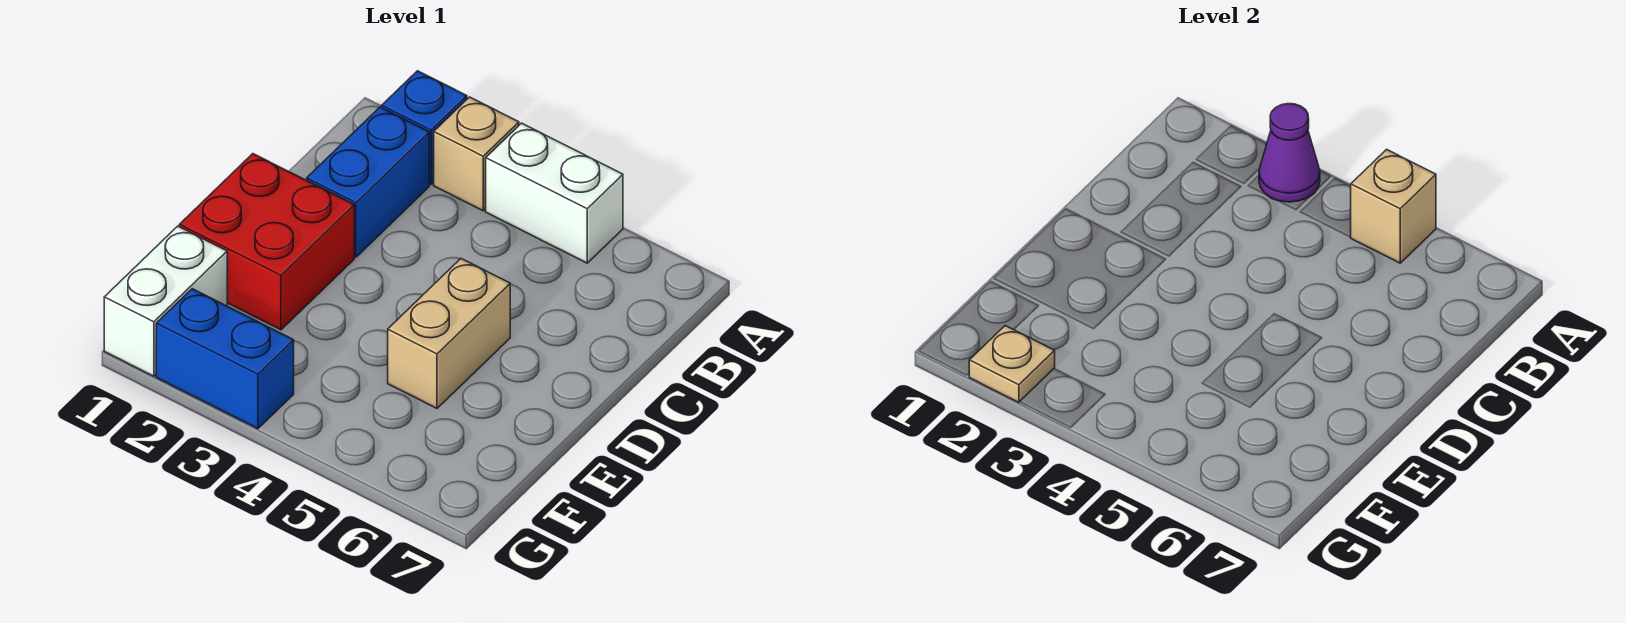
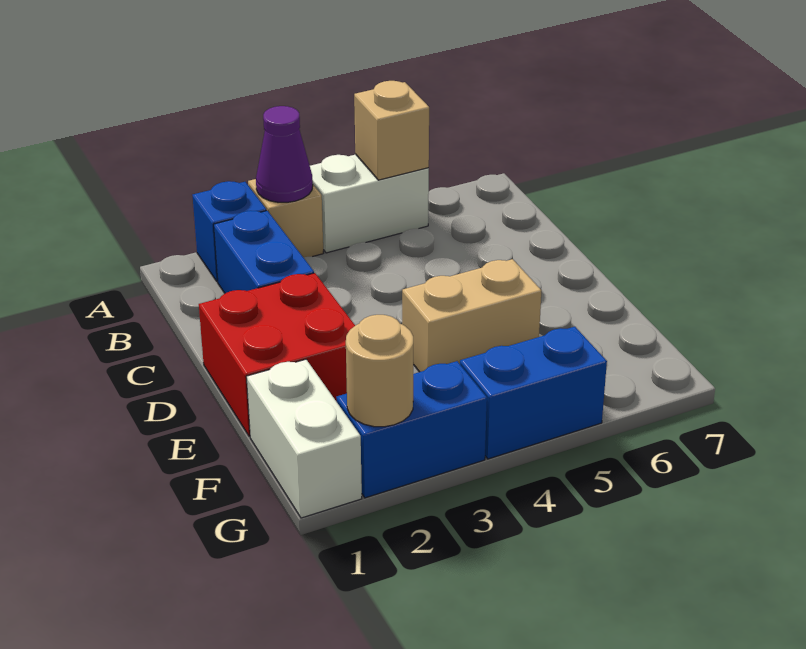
tan brick D5:E5 level 1 -> tan brick E4:E5 level 1
tan plate G2 level 2 -> tan round brick G2 level 2
none -> blue brick G4:G5 level 1

